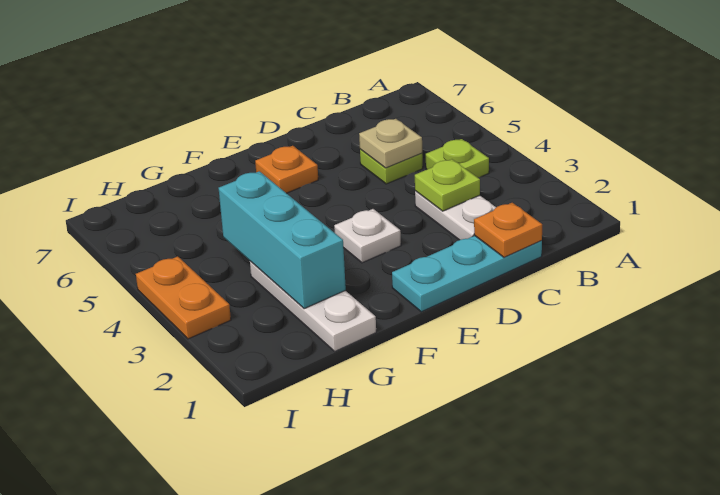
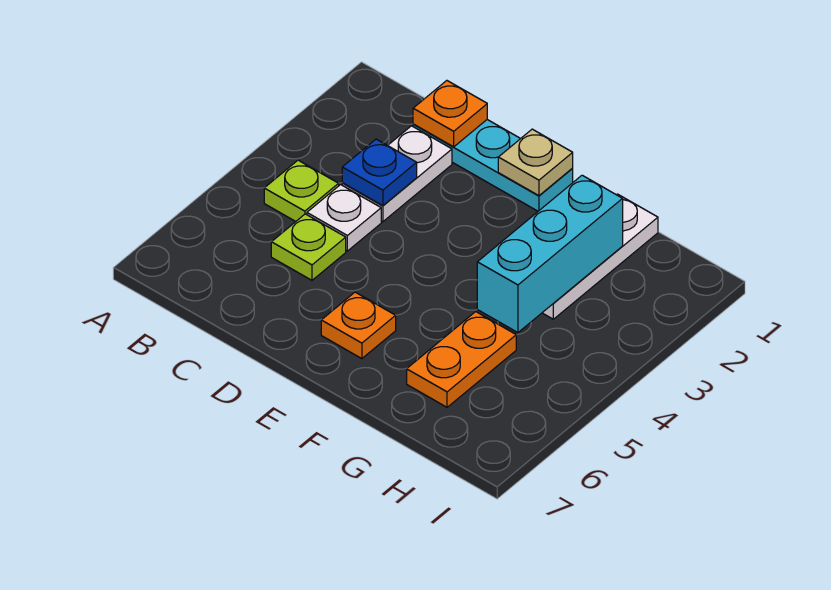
lime plate C3 level 2 -> blue plate C3 level 2
tan plate C5 level 2 -> tan plate E1 level 2
white plate E3 level 1 -> white plate C4 level 1
orange plate I3:I4 level 1 -> orange plate G5:G6 level 1

